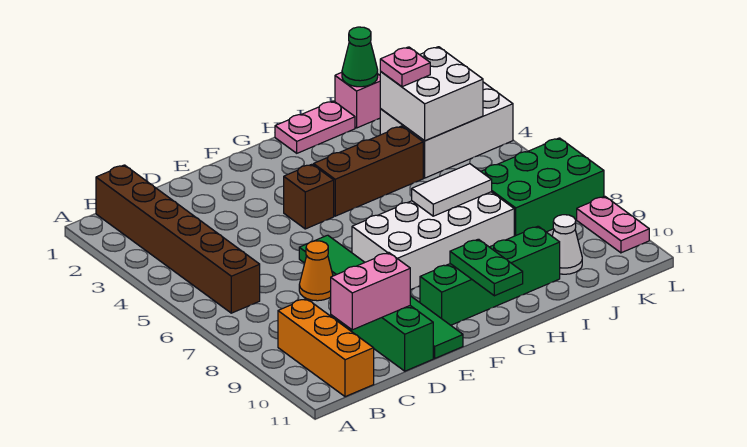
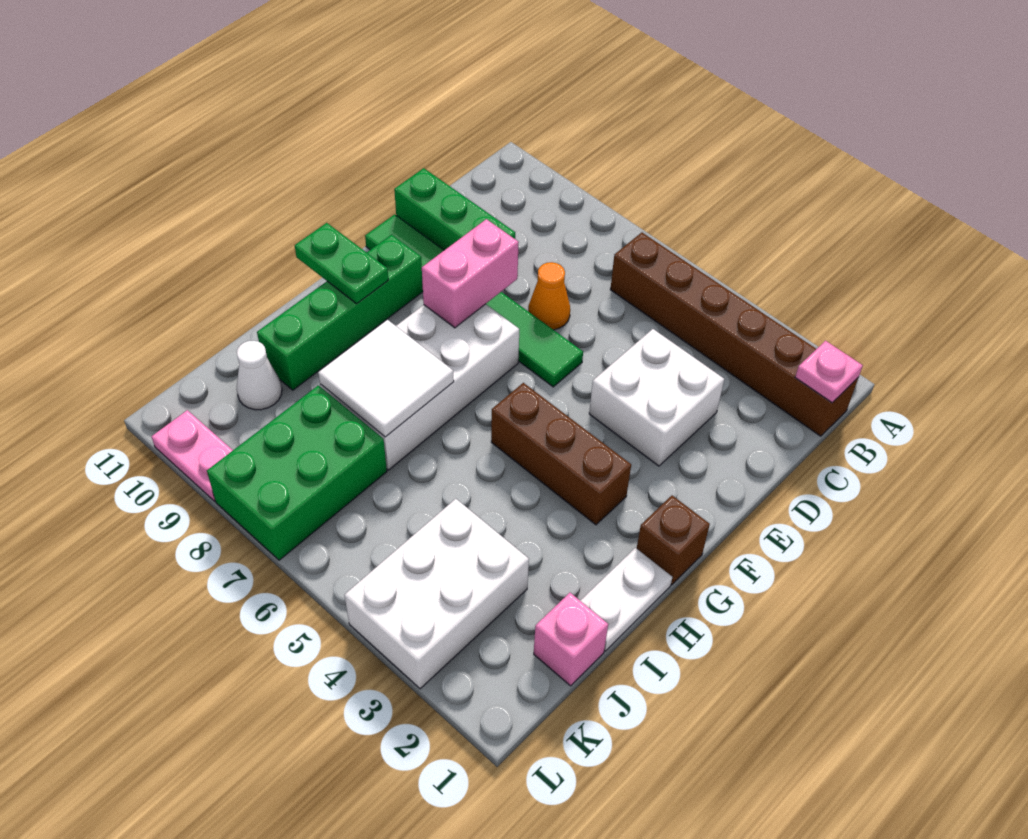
orange brick B9:B11 level 1 -> none
pink brick C10:D10 level 2 -> pink brick E8:F8 level 2
brown brick F4 level 1 -> brown brick G1 level 1
brown brick G4:I4 level 1 -> brown brick G3:G5 level 1
pink plate H1:I1 level 1 -> white plate H1:I1 level 1
white tile H7:I7 level 2 -> white tile H7:I8 level 2
green cone J1 level 2 -> none
white brick J3:K4 level 2 -> white brick D3:E4 level 1
pink plate J3 level 3 -> pink plate B1 level 2

